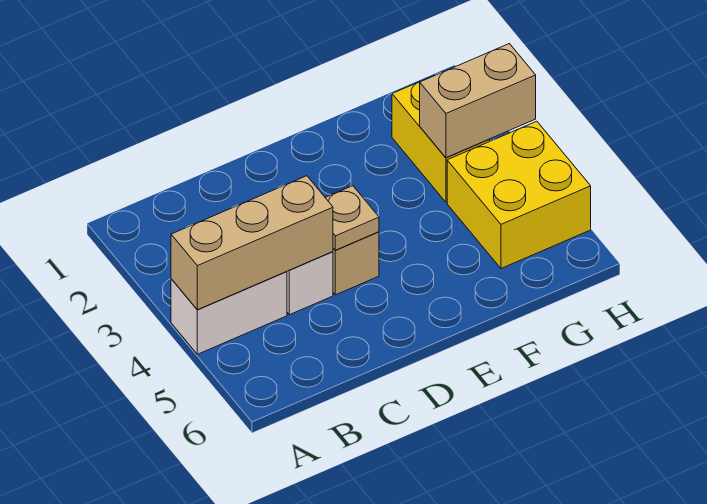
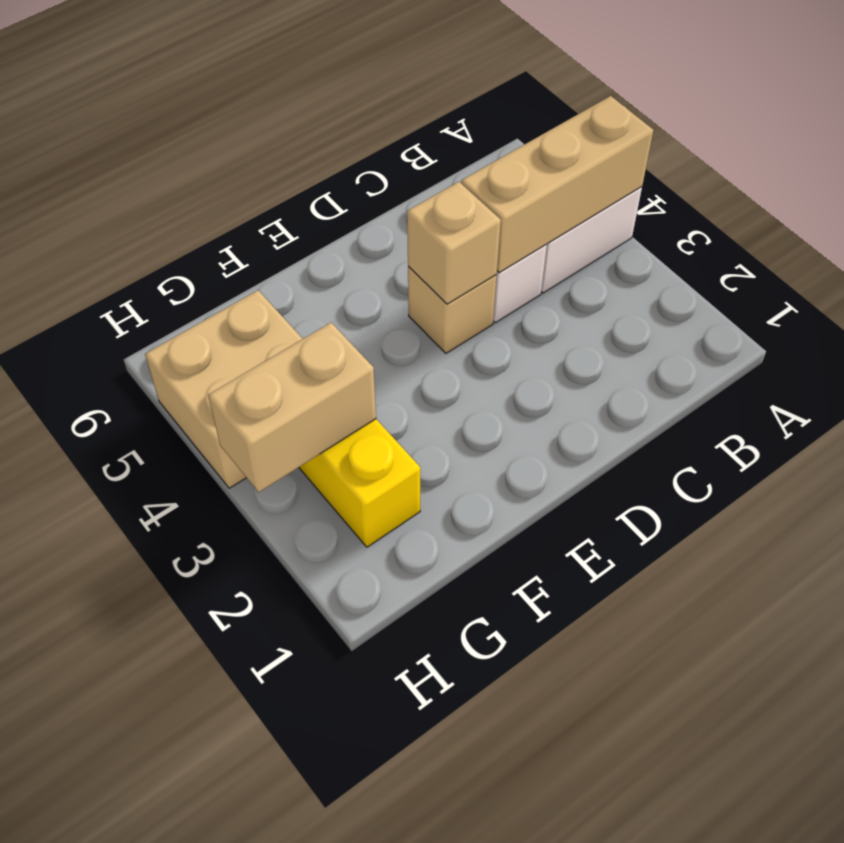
tan plate D4 level 2 -> tan brick D4 level 2
yellow brick G4:H5 level 1 -> tan brick G4:H5 level 1

